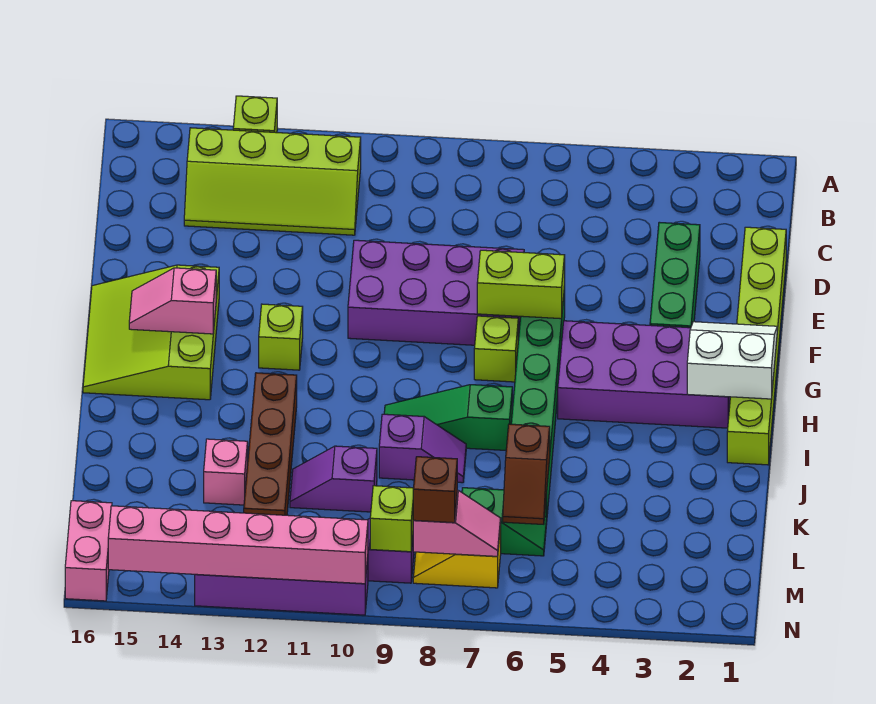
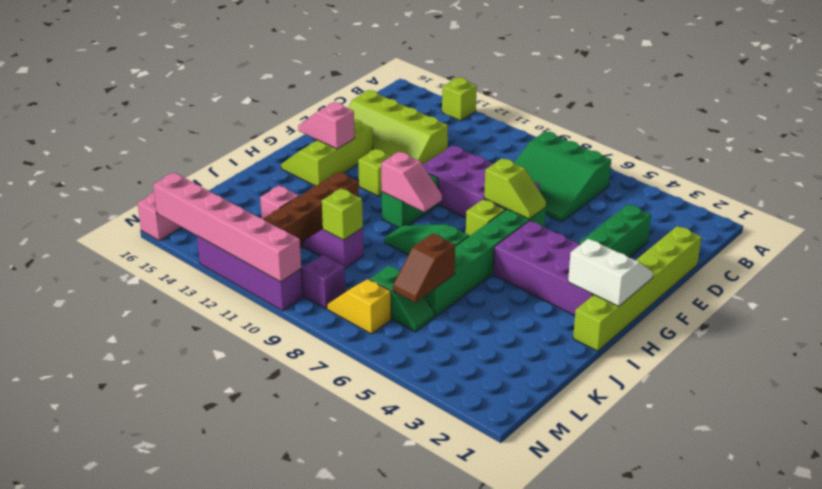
none -> green slope B6:D8 level 1 top B
lime slope B11:C14 level 1 top B -> lime slope D12:E15 level 1 top D
lime brick F6:F7 level 2 -> lime slope F6:F7 level 2 top 7
lime slope F14:H16 level 1 top 14 -> lime slope F14:H15 level 1 top 14
none -> green brick G10:H10 level 1
purple slope J8:J9 level 1 top 9 -> none
pink slope M7:M8 level 2 top 8 -> pink slope H9:H10 level 2 top 10
brown brick M8 level 3 -> none
lime brick M9 level 2 -> lime brick K10 level 2

